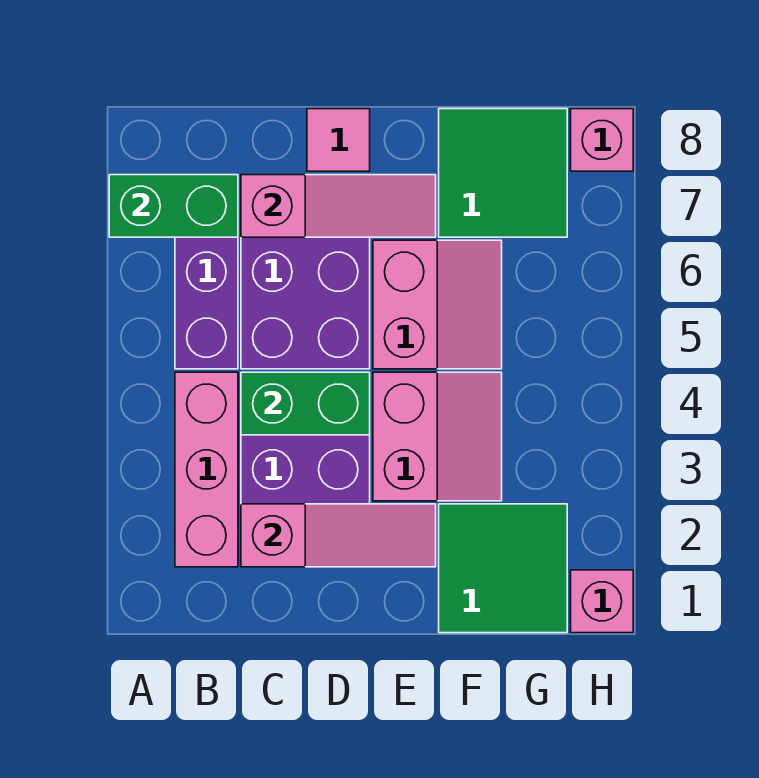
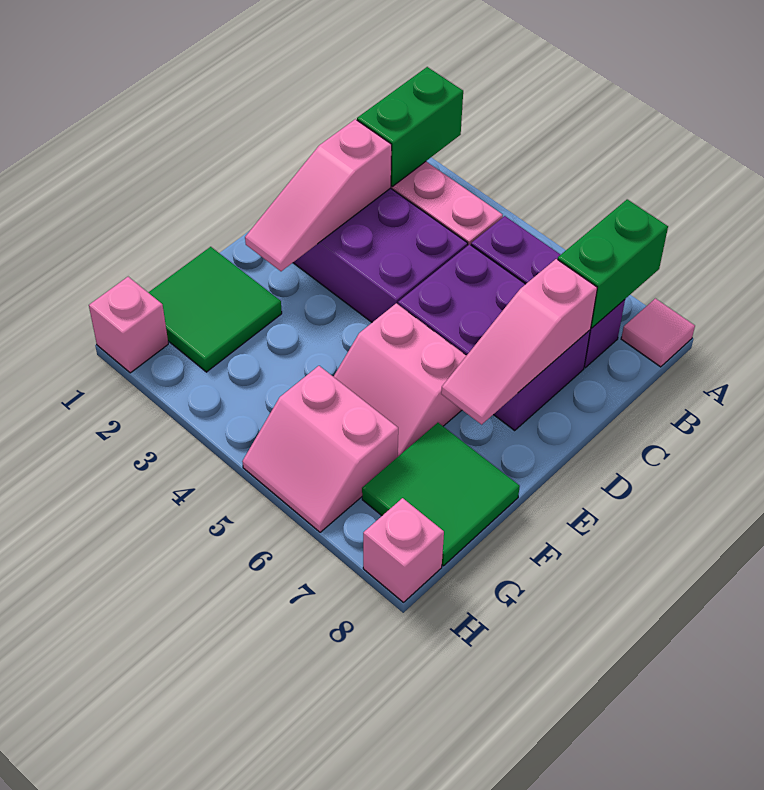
green brick C4:D4 level 2 -> green brick A2:B2 level 2
pink tile D8 level 1 -> pink tile A8 level 1
pink slope E3:F4 level 1 top E -> pink slope G5:H6 level 1 top G

